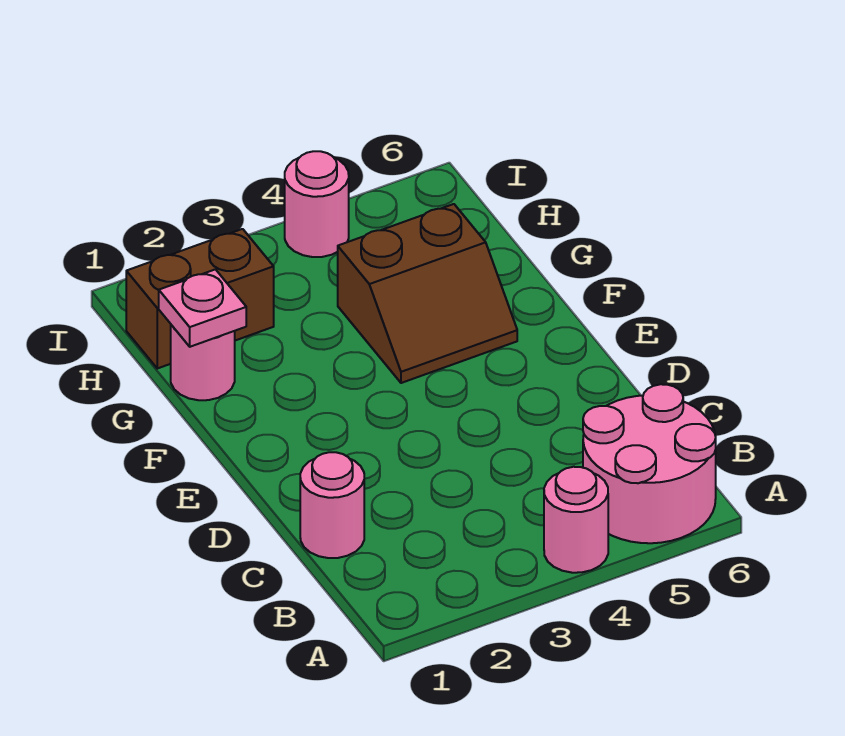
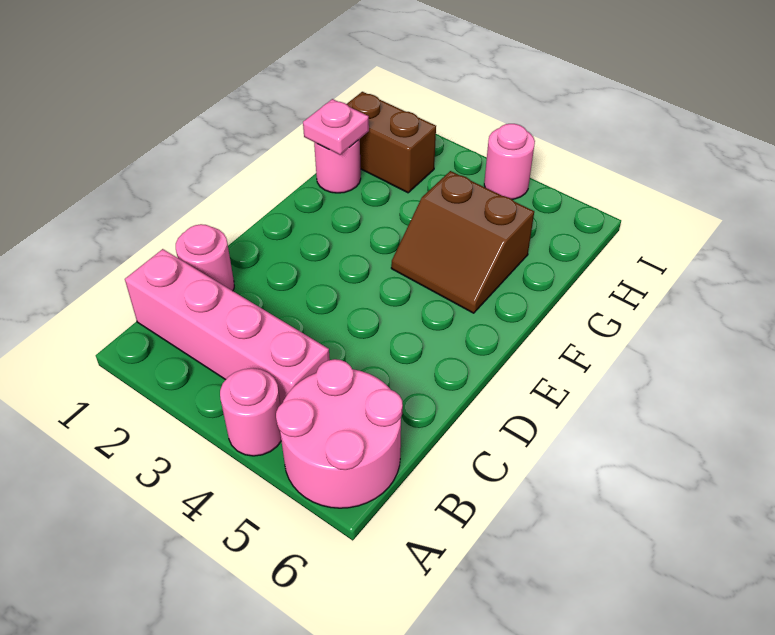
none -> pink brick B1:B4 level 1

